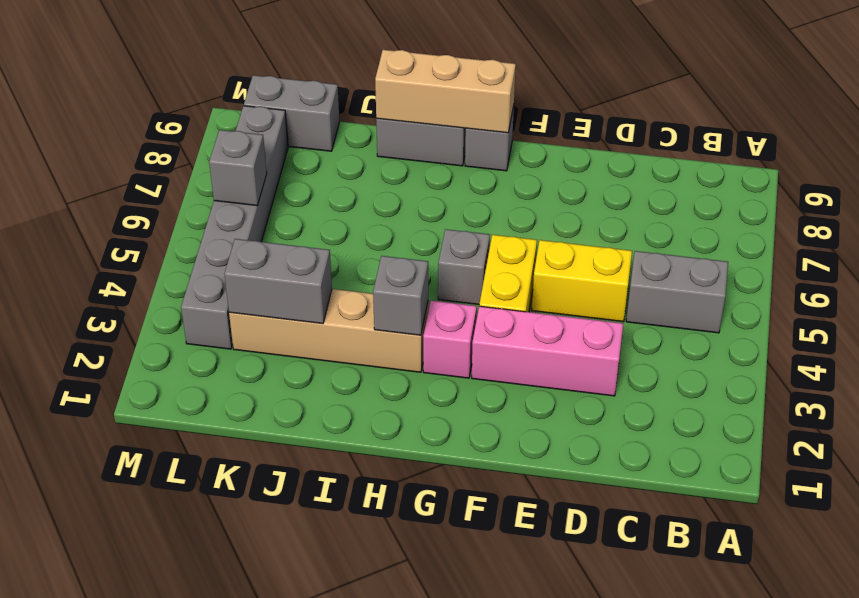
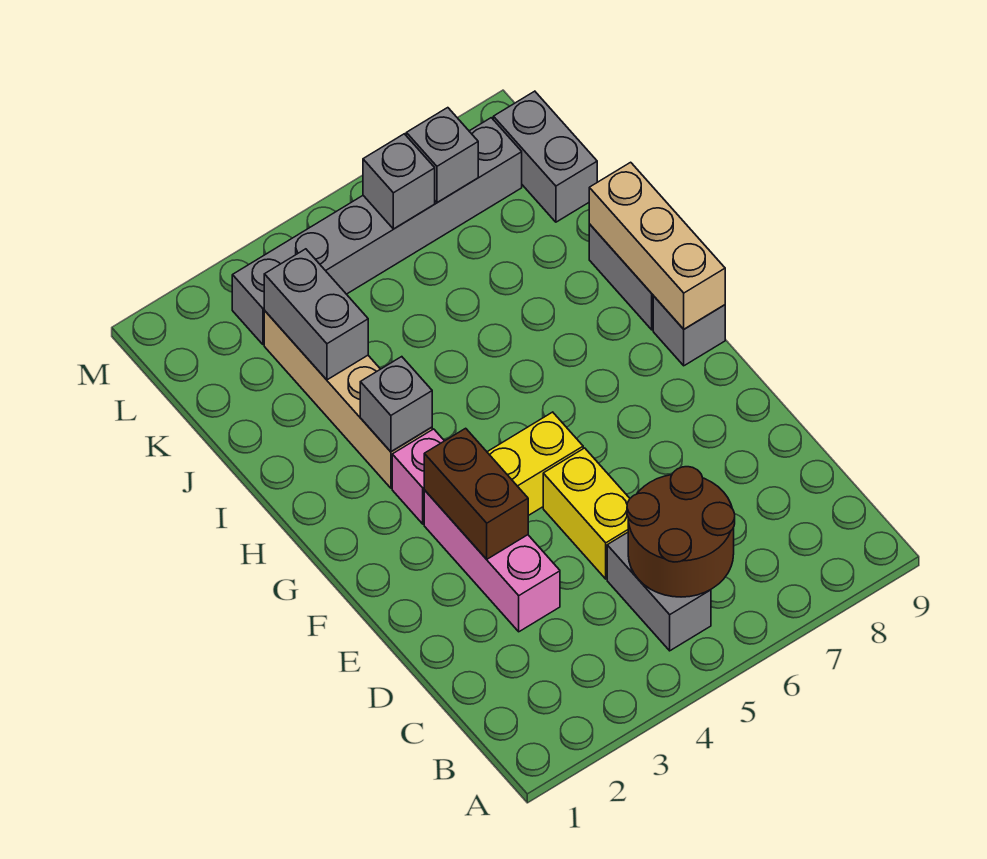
none -> brown round brick B5:C6 level 2
none -> brown brick E3:F3 level 2
grey brick G5 level 1 -> grey brick L7 level 2

